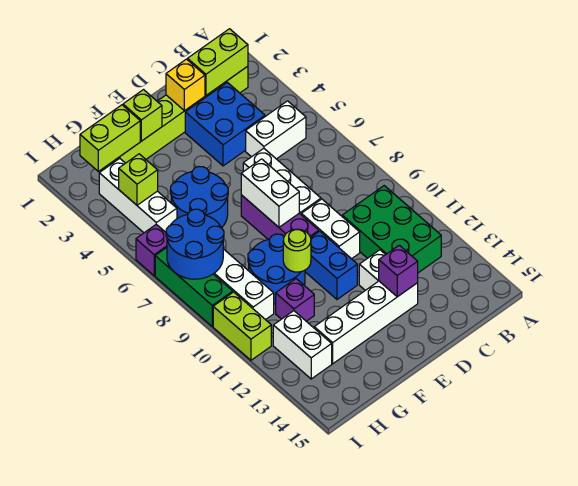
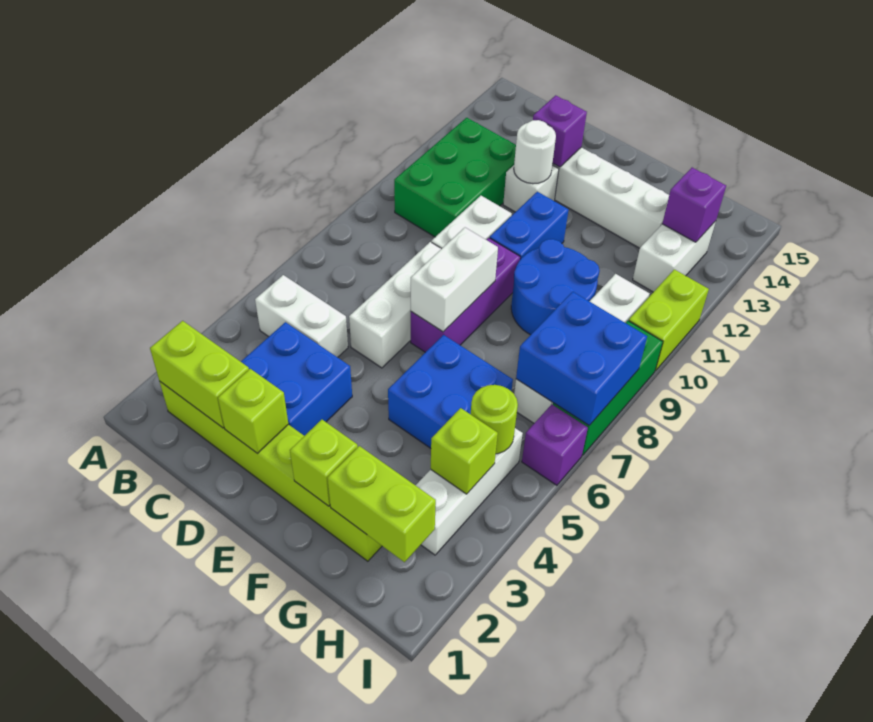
yellow brick D2 level 2 -> lime brick D2 level 2
none -> white round brick D12 level 2
blue round brick F5:G6 level 1 -> blue brick F5:G6 level 1
lime round brick F10 level 2 -> lime round brick H5 level 2
purple brick G11 level 1 -> purple brick H13 level 2
blue round brick H7:I8 level 2 -> blue brick H7:I8 level 2

